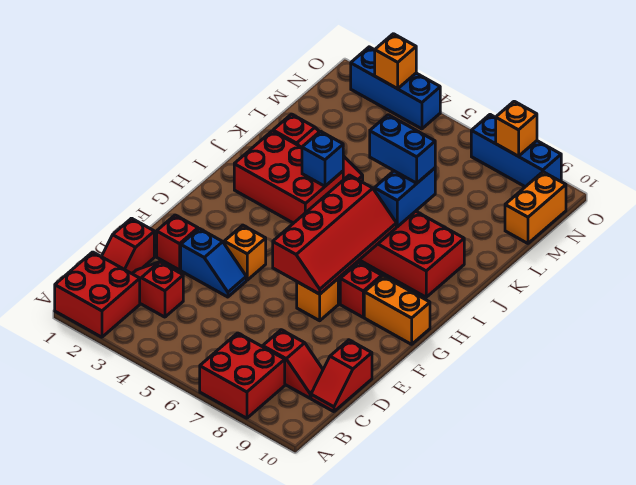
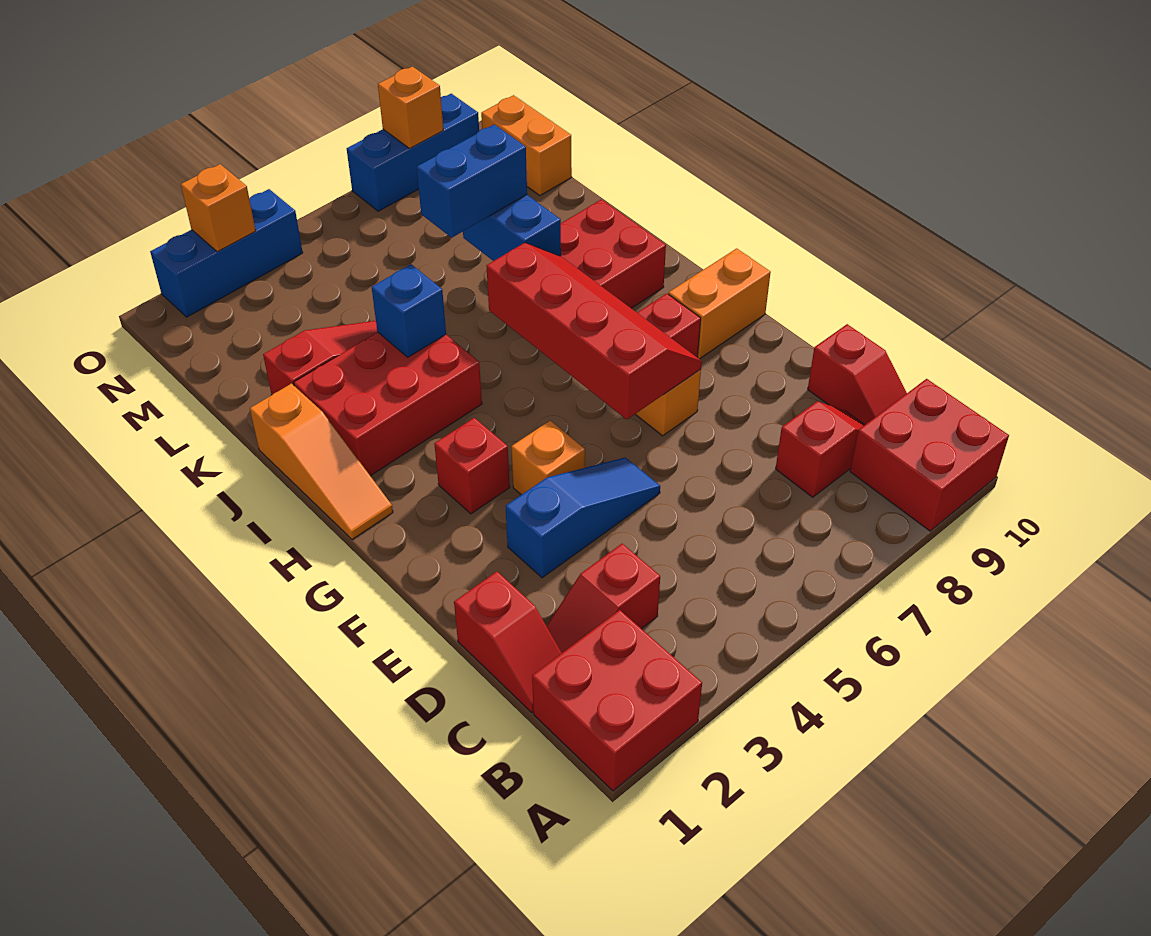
red brick A7:B8 level 1 -> red brick A9:B10 level 1
red brick E2 level 1 -> red brick G3 level 1
blue slope E3:E4 level 1 top 3 -> blue slope E3:E5 level 1 top 3
none -> orange slope H1:J1 level 1 top J

